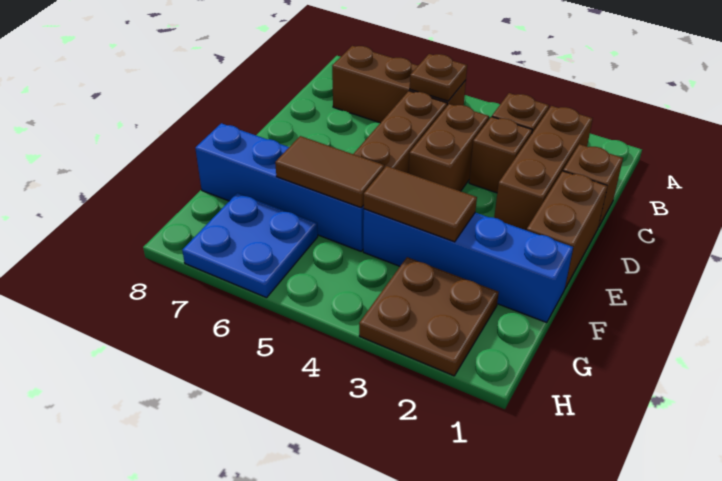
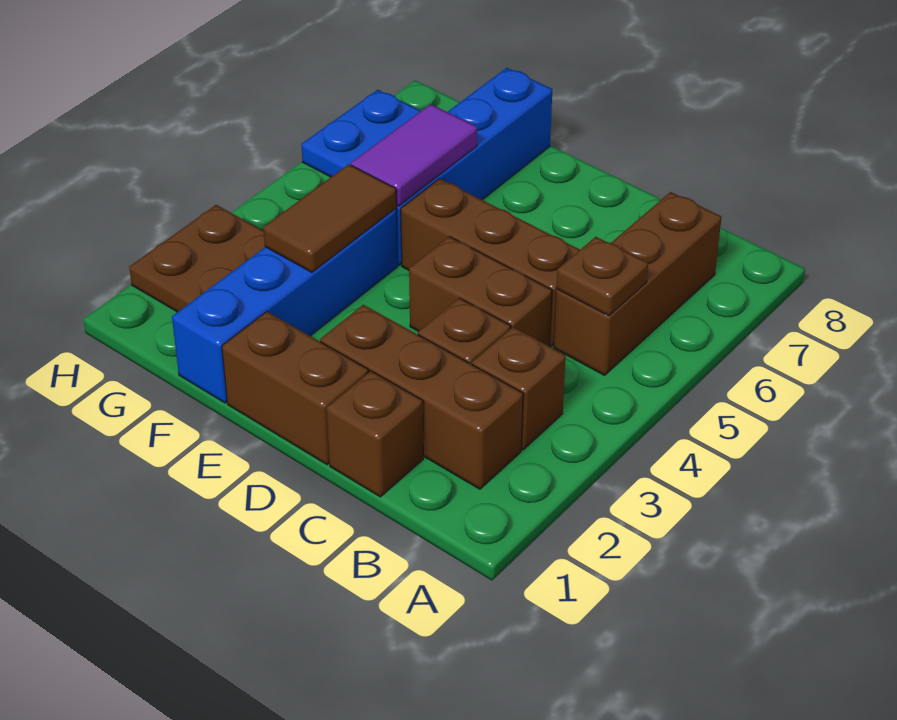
brown tile F5:F6 level 2 -> purple tile F5:F6 level 2

